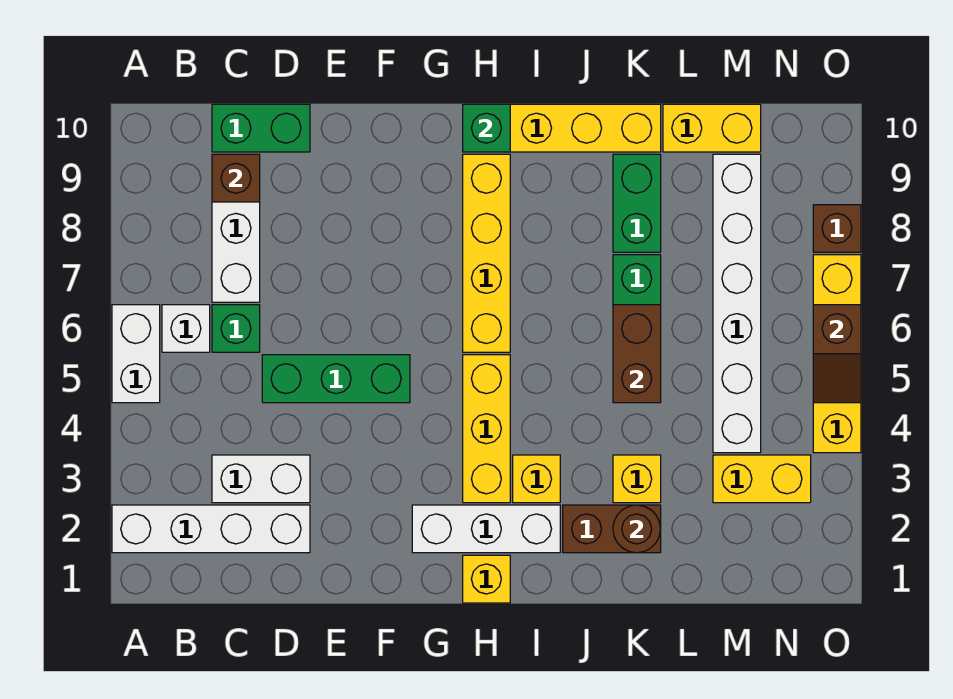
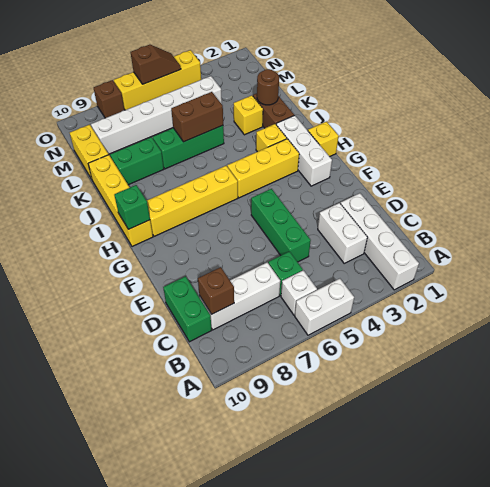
yellow brick M3:N3 level 1 -> none

